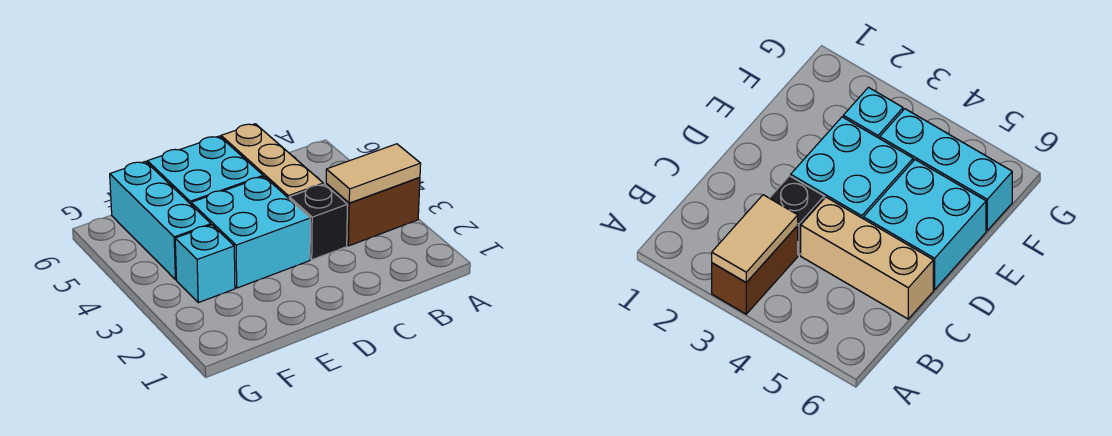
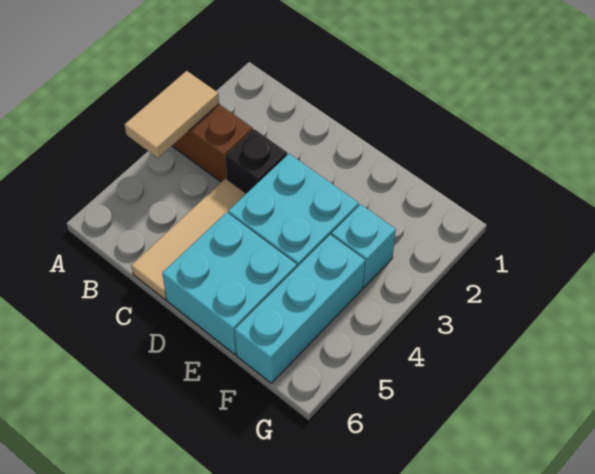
tan tile A3:B3 level 2 -> tan tile A3:A4 level 2
tan brick C4:C6 level 1 -> tan tile C4:C6 level 1

